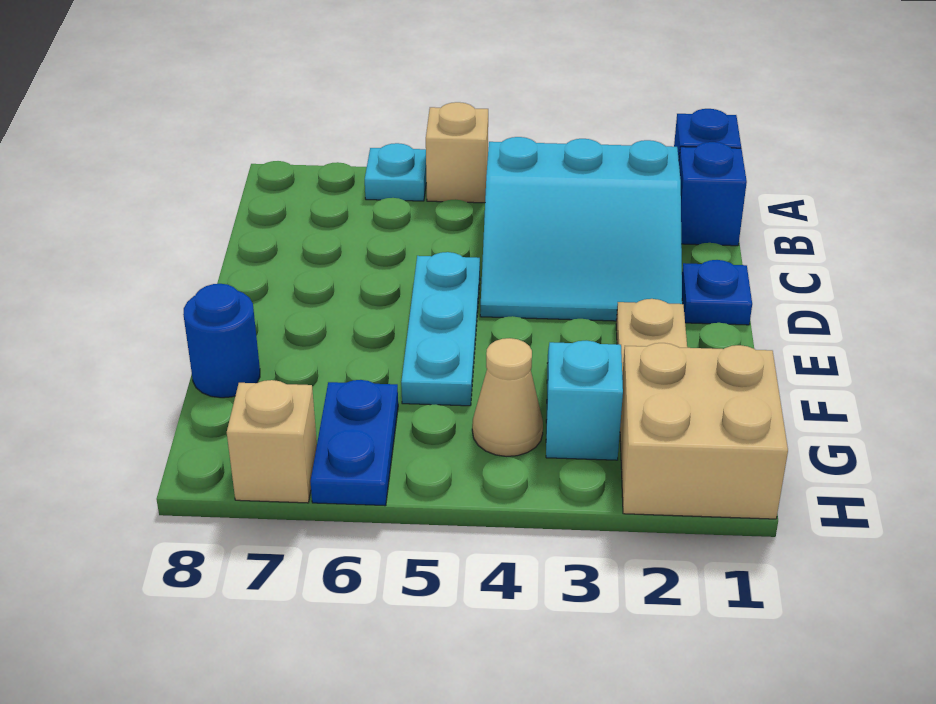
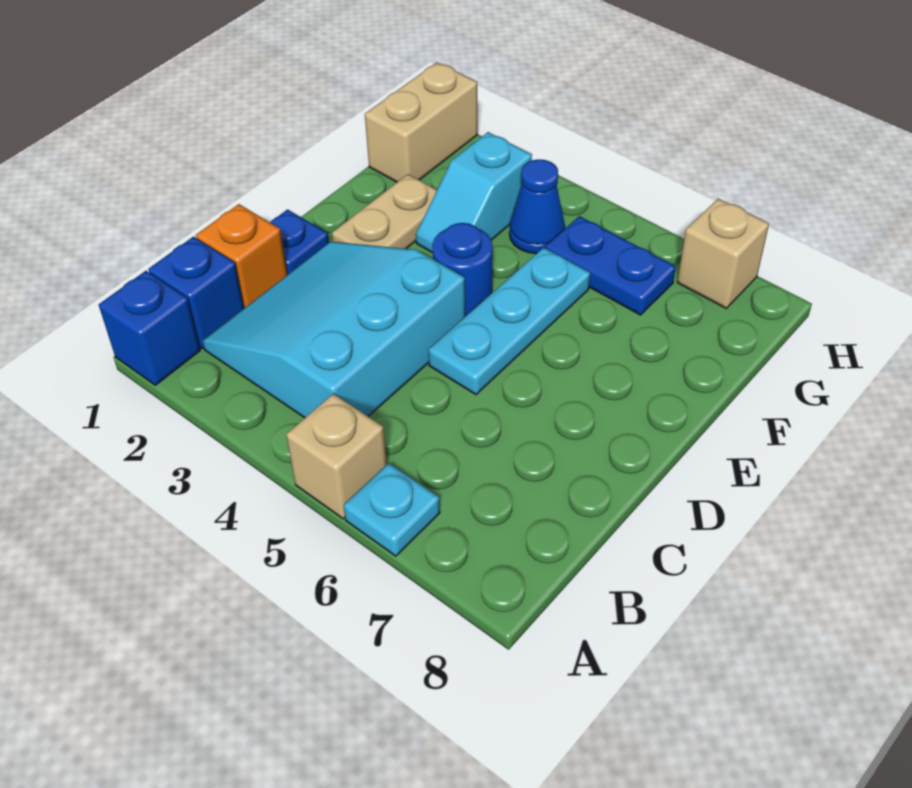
cyan slope B2:D4 level 1 top B -> cyan slope B2:D4 level 1 top 4
none -> orange brick C1 level 1
blue round brick F8 level 1 -> blue round brick E4 level 1
tan brick G1:H2 level 1 -> tan brick G1:H1 level 1
tan cone G4 level 1 -> blue cone G4 level 1
blue plate G6:H6 level 1 -> blue plate G5:G6 level 1

